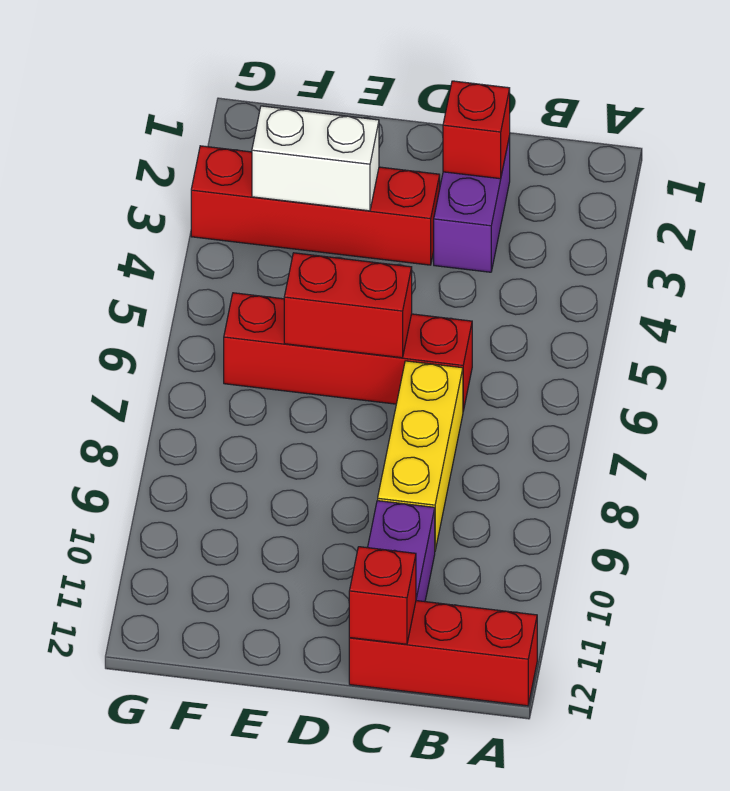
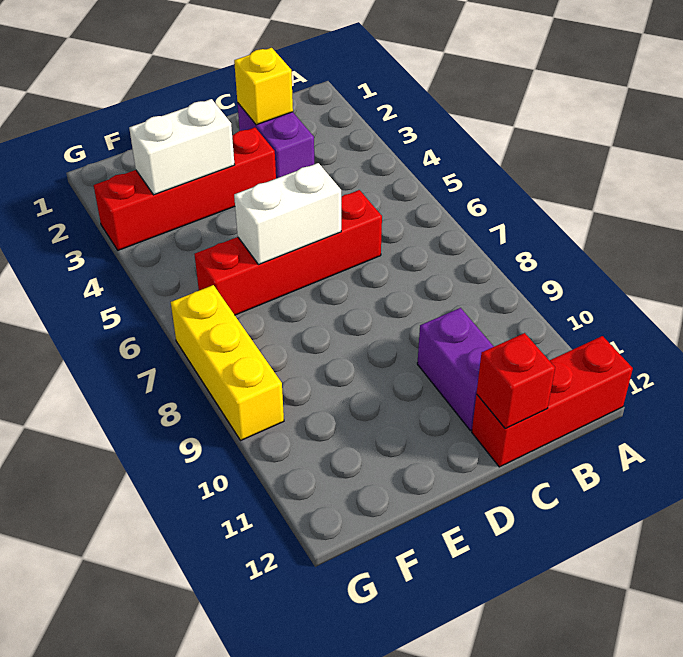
red brick C2 level 2 -> yellow brick C2 level 2
yellow brick C7:C9 level 1 -> yellow brick G7:G9 level 1
red brick D6:E6 level 2 -> white brick D6:E6 level 2

